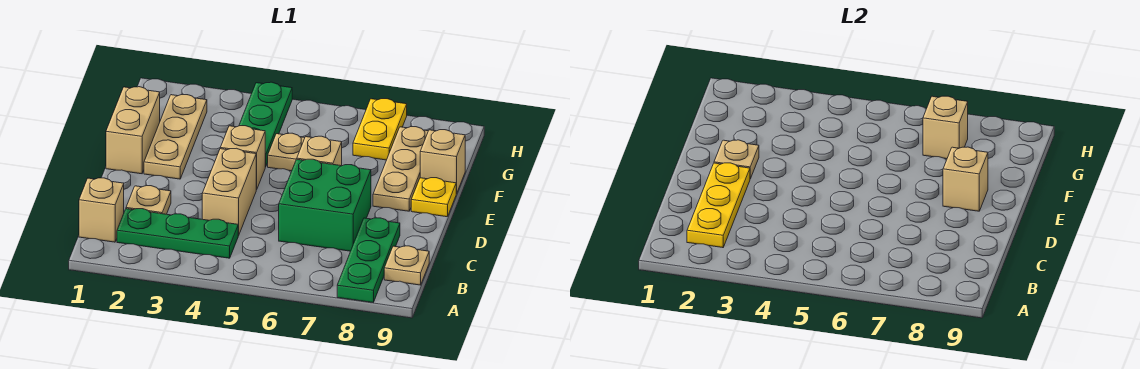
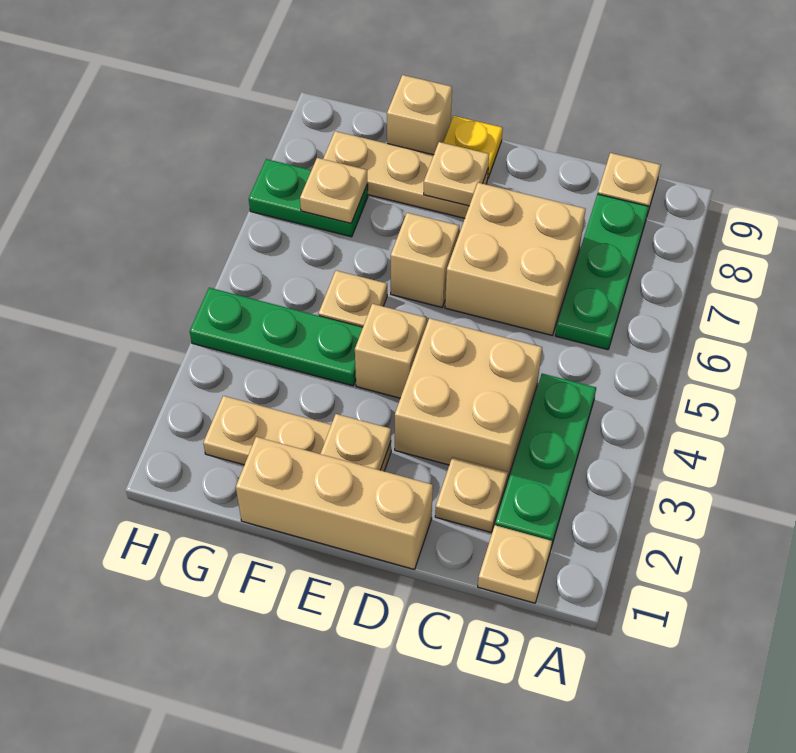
green plate A8:C8 level 1 -> green plate B6:B8 level 1
tan brick B1 level 1 -> tan plate B1 level 1
yellow plate B2:D2 level 2 -> none
tan brick C4:D4 level 1 -> tan brick C3:D4 level 1
green brick C6:D7 level 1 -> tan brick C6:D7 level 1
tan brick E1:F1 level 1 -> tan brick D1:F1 level 1
tan brick E8 level 2 -> tan plate E8 level 2
yellow plate G7:H7 level 1 -> green plate G7:H7 level 1
tan brick G7 level 2 -> tan plate G7 level 2

